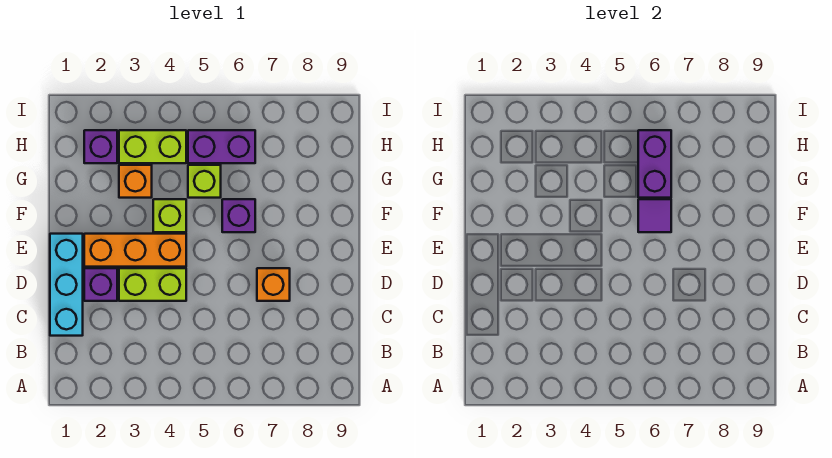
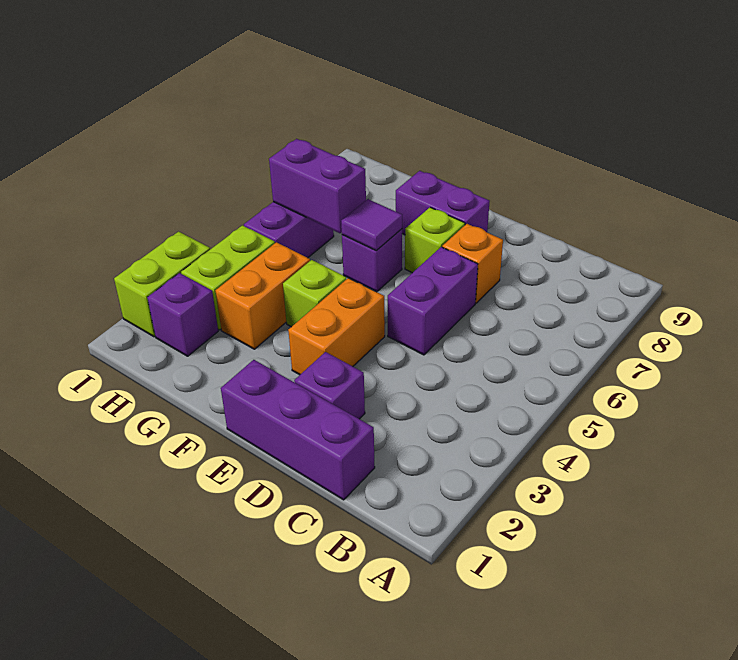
cyan brick C1:E1 level 1 -> purple brick C1:E1 level 1
lime brick D3:D4 level 1 -> lime brick I2:I3 level 1
none -> purple brick D5:D6 level 1
orange brick E2:E4 level 1 -> orange brick E3:E4 level 1
none -> purple brick E8:F8 level 1
orange brick G3 level 1 -> orange brick G3:G4 level 1
lime brick G5 level 1 -> lime brick E7 level 1

